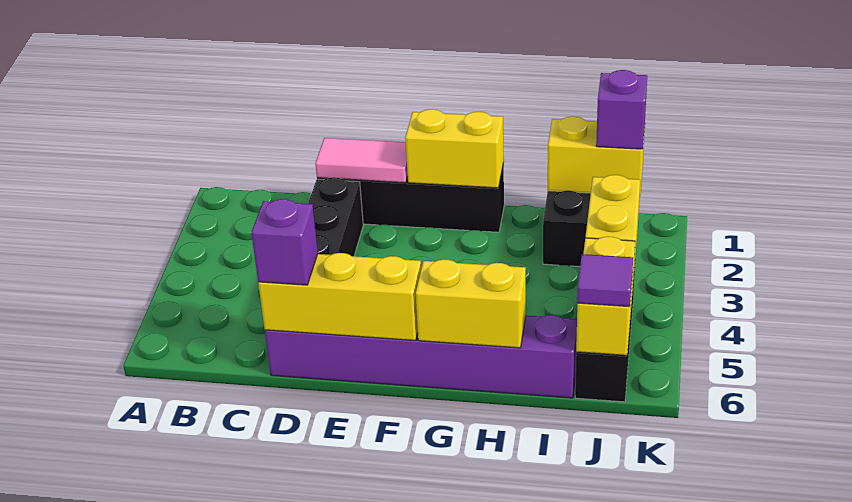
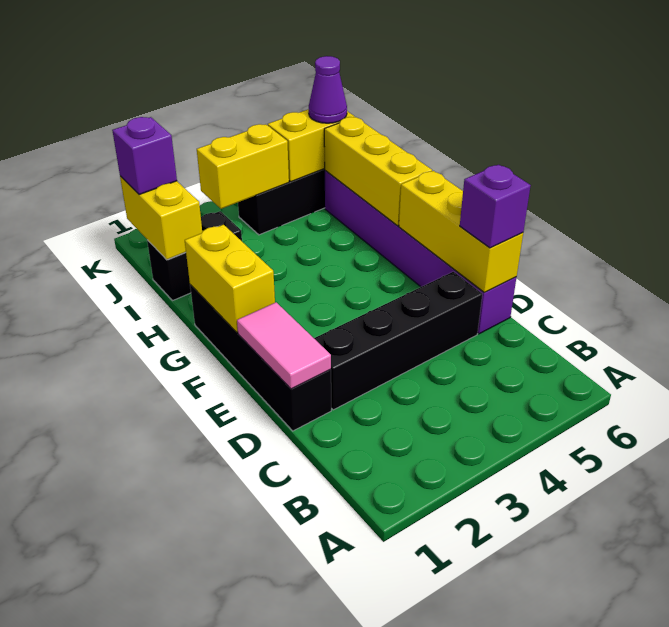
yellow brick G6:H6 level 2 -> yellow brick G6:I6 level 2
purple tile J6 level 3 -> purple cone J6 level 3

